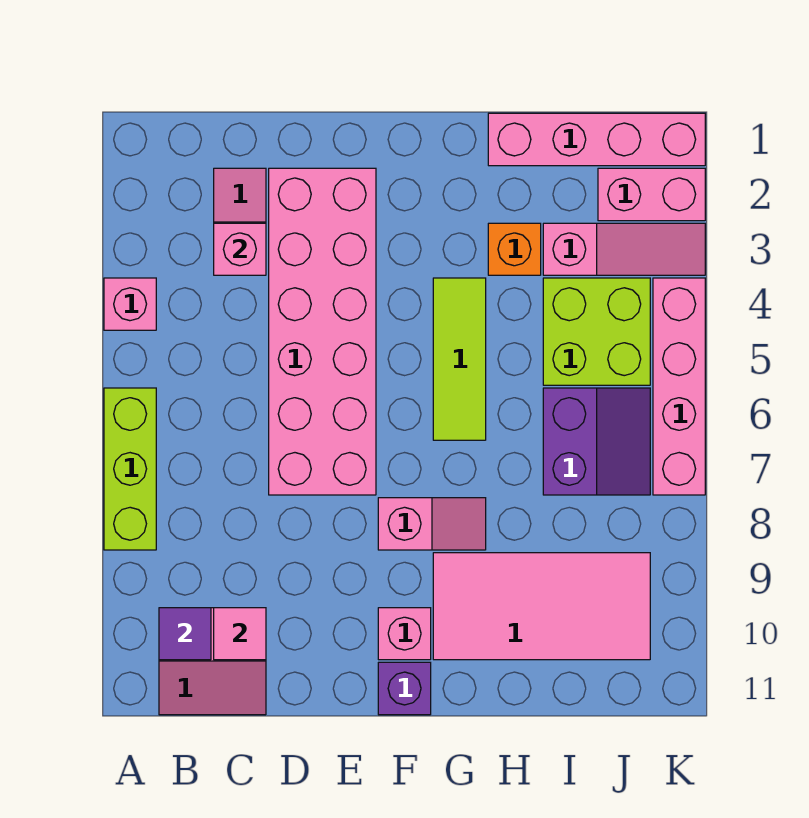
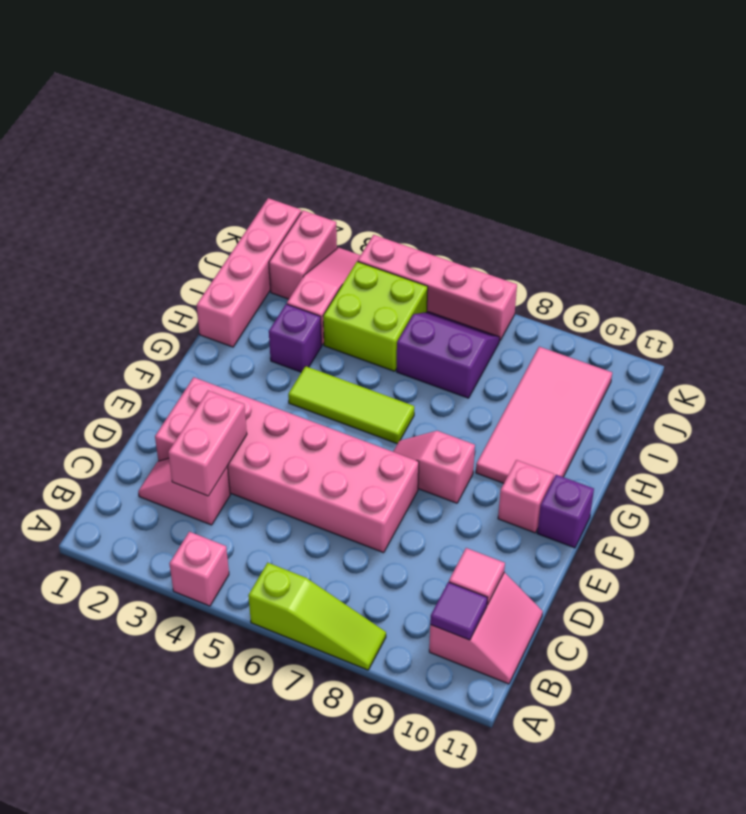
lime brick A6:A8 level 1 -> lime slope A6:A8 level 1 top 6
pink brick C3 level 2 -> pink brick C3:D3 level 2
pink slope F8:G8 level 1 top F -> pink slope F7:F8 level 1 top 8
orange brick H3 level 1 -> purple brick H3 level 1

